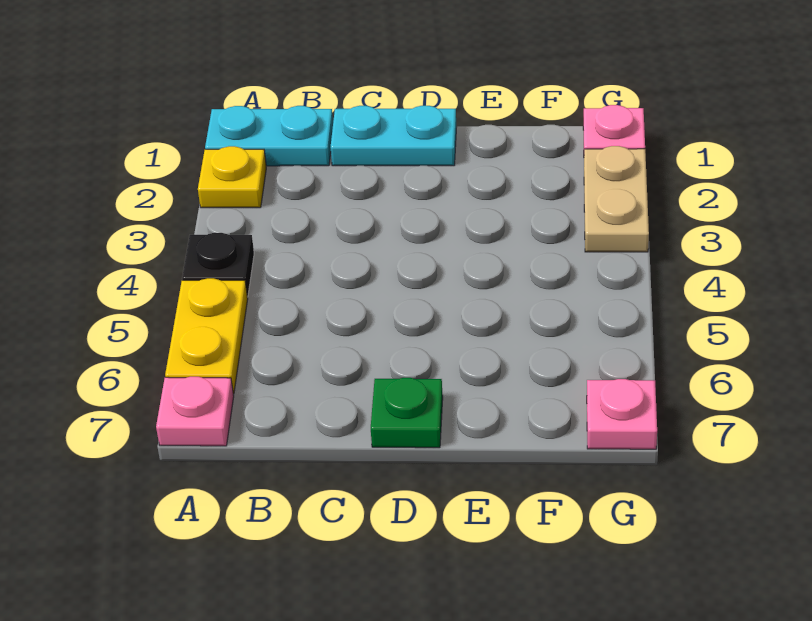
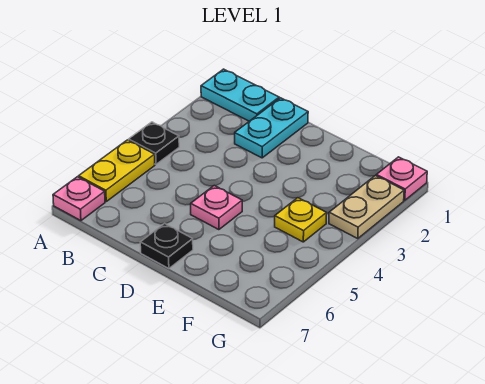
yellow plate A2 level 1 -> yellow plate F4 level 1
cyan plate C1:D1 level 1 -> cyan plate C1:C2 level 1
green plate D7 level 1 -> black plate D7 level 1
pink plate G7 level 1 -> pink plate D5 level 1

